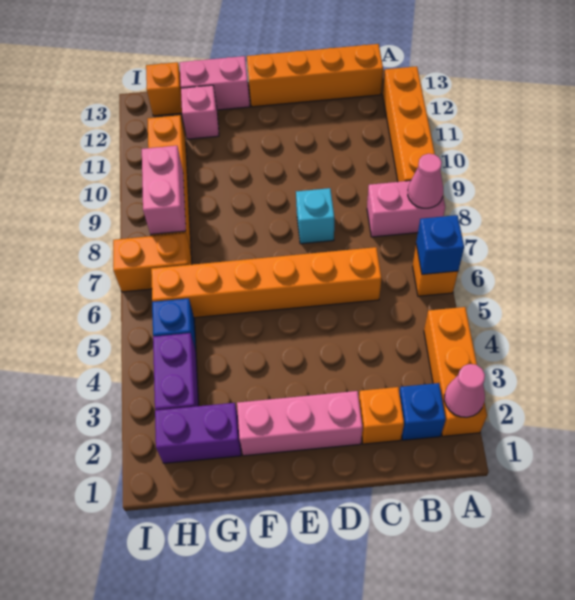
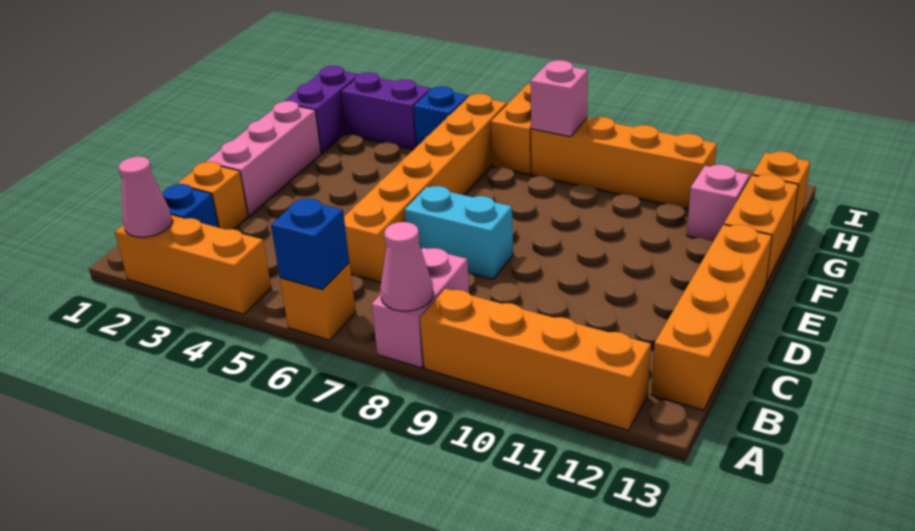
cyan brick D8 level 1 -> cyan brick D7:D8 level 1
pink brick F13:G13 level 1 -> orange brick F13:G13 level 1
pink brick H8:H9 level 2 -> pink brick H8 level 2

